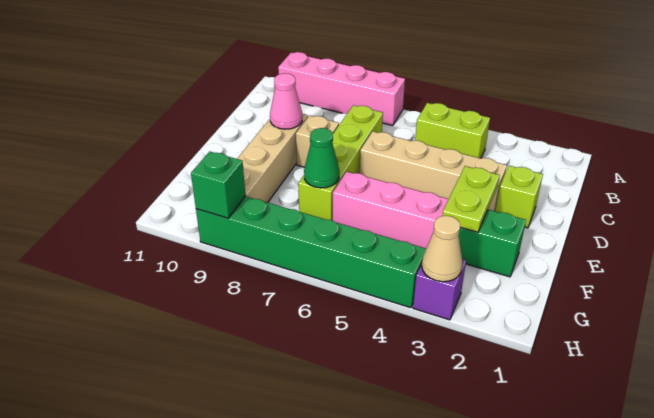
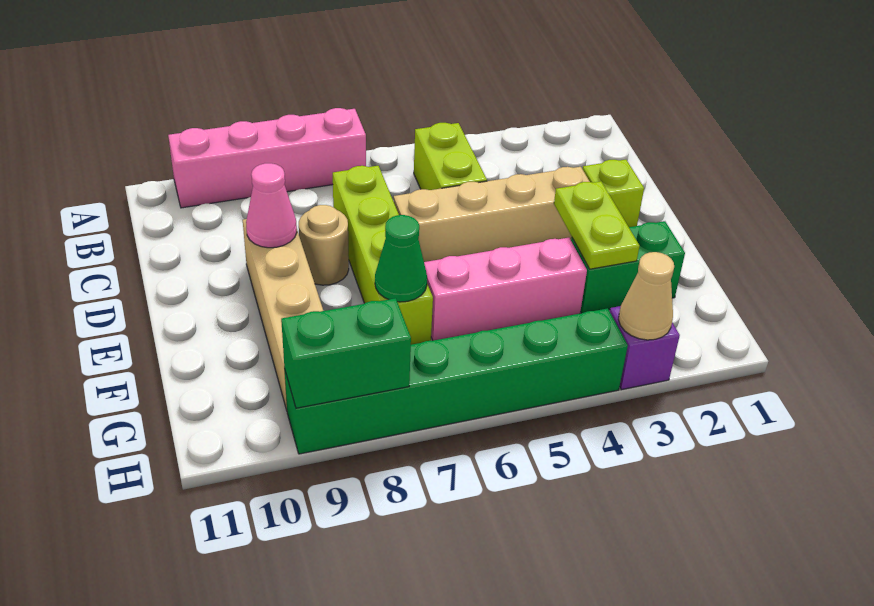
lime brick B4:B5 level 1 -> lime brick B5:C5 level 1
tan brick D8 level 1 -> tan round brick D8 level 1
green brick H9 level 2 -> green brick H8:H9 level 2

